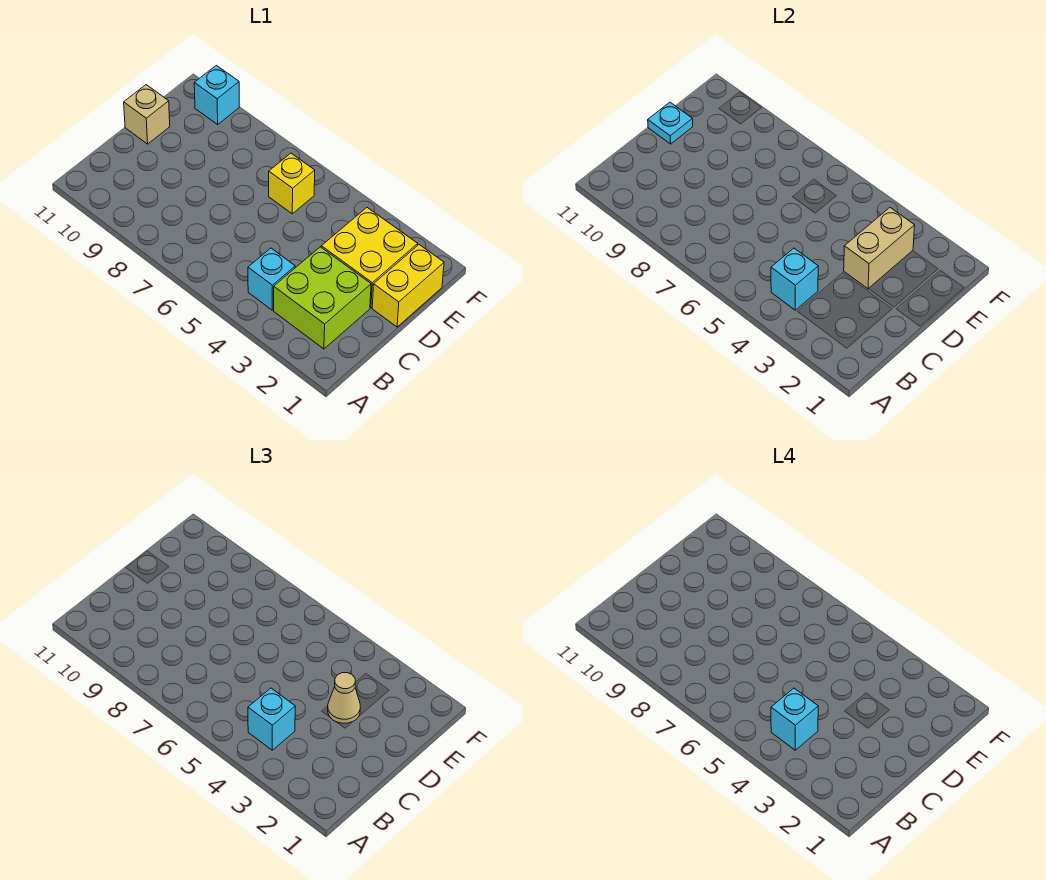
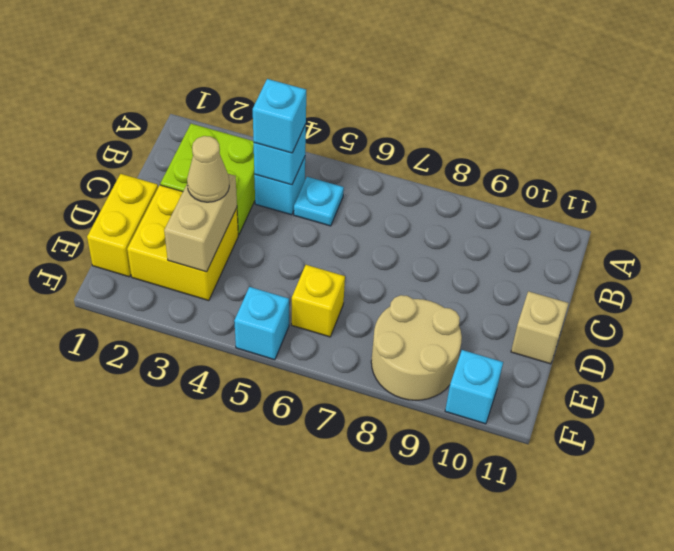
cyan brick B4 level 4 -> cyan brick F5 level 1
cyan plate D11 level 2 -> cyan plate B5 level 1
none -> tan round brick E8:F9 level 1

